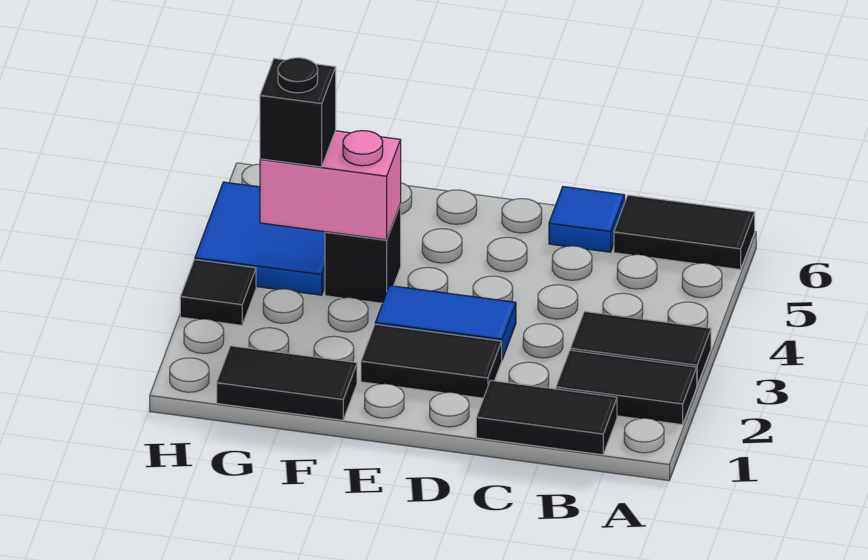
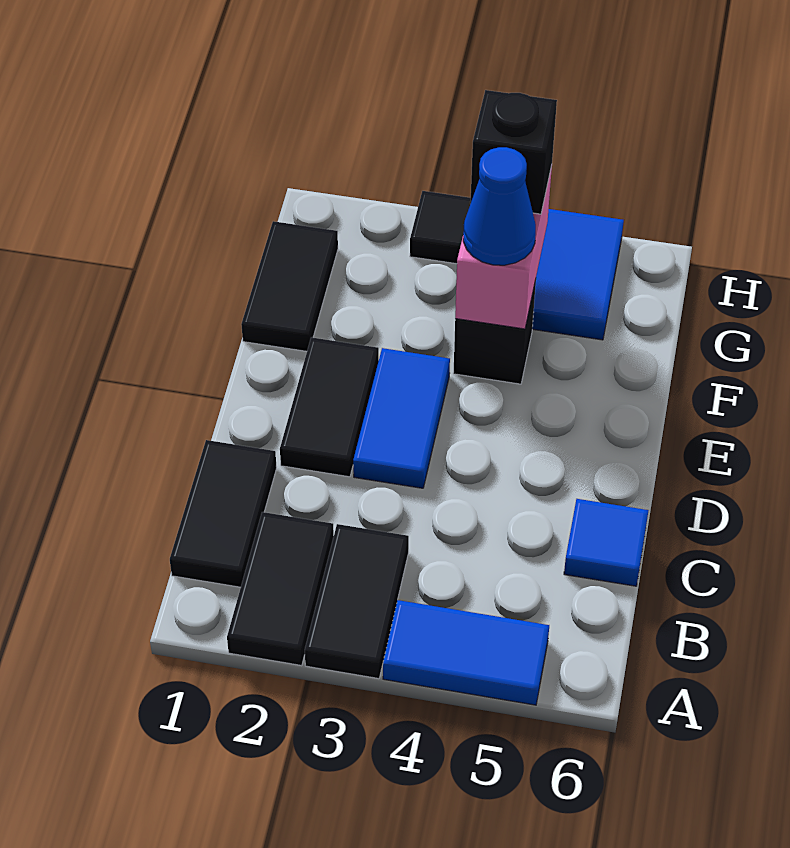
none -> blue tile A4:A5 level 1
black tile A6:B6 level 1 -> none
none -> blue cone F4 level 3

